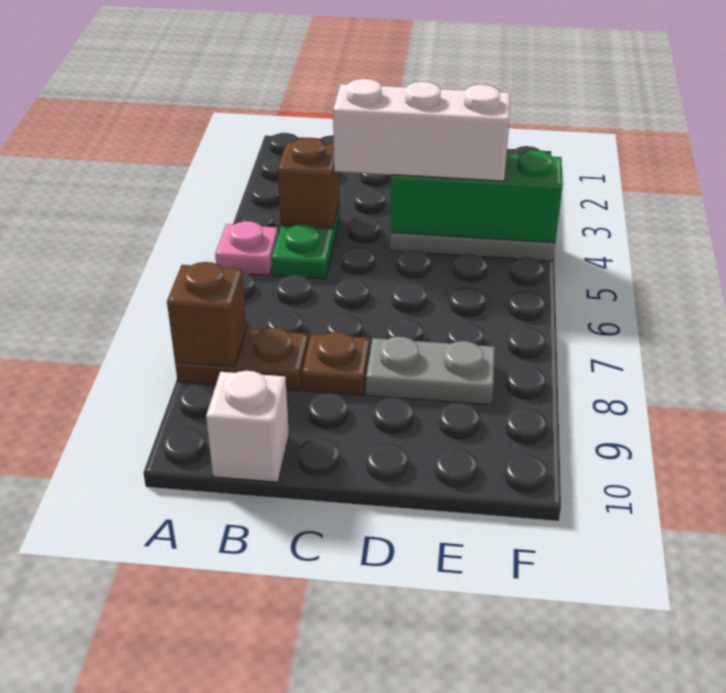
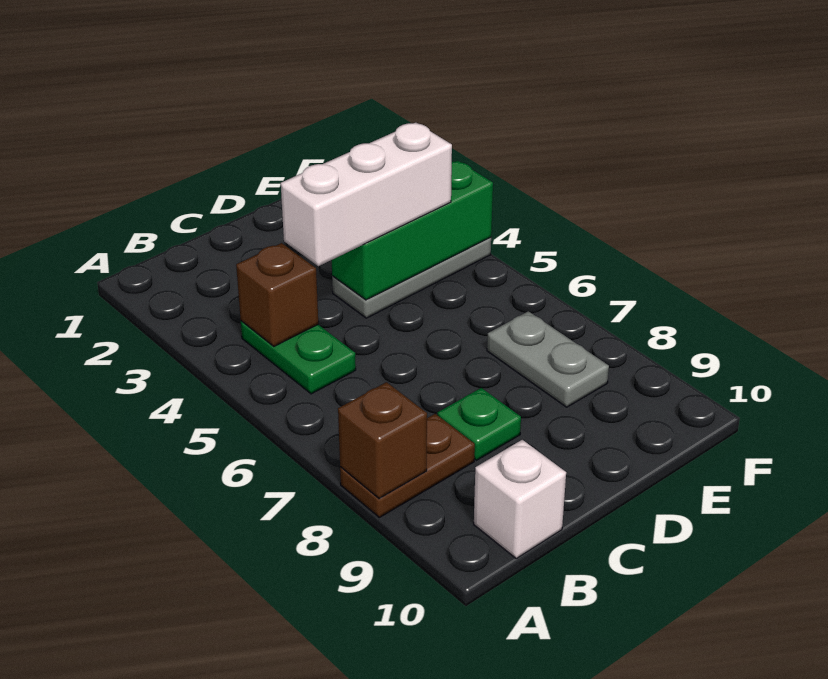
pink plate A5 level 1 -> none
brown plate C8 level 1 -> green plate C8 level 1
grey plate D8:E8 level 1 -> grey plate E7:E8 level 1

